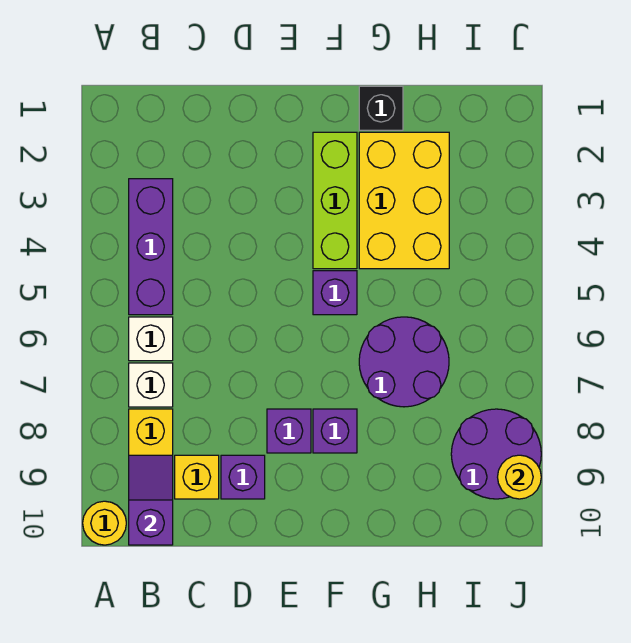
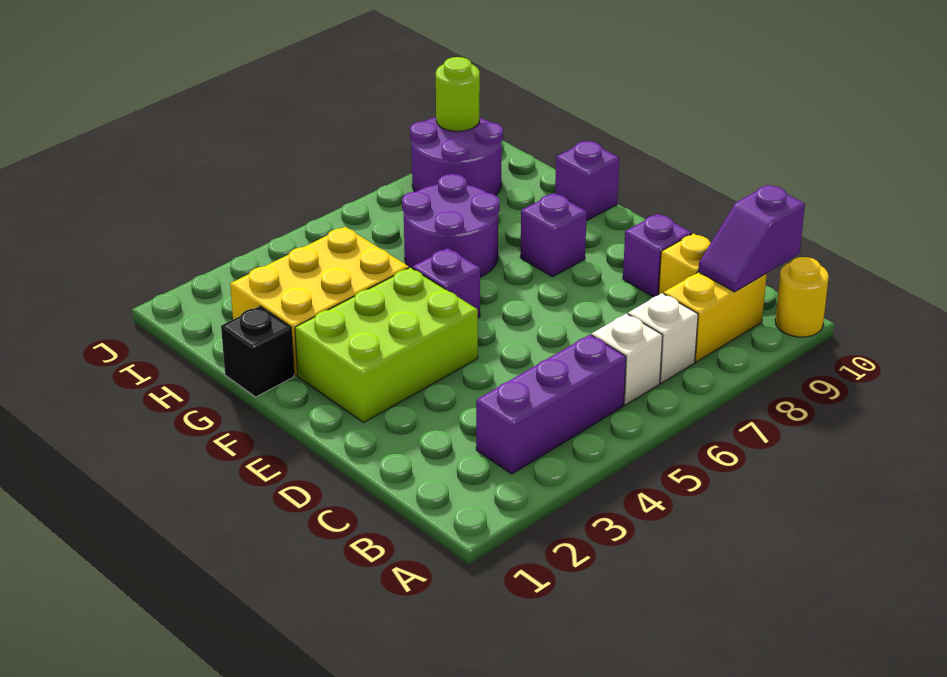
purple brick E8 level 1 -> purple brick G10 level 1
lime brick F2:F4 level 1 -> lime brick E2:F4 level 1
yellow round brick J9 level 2 -> lime round brick J9 level 2

